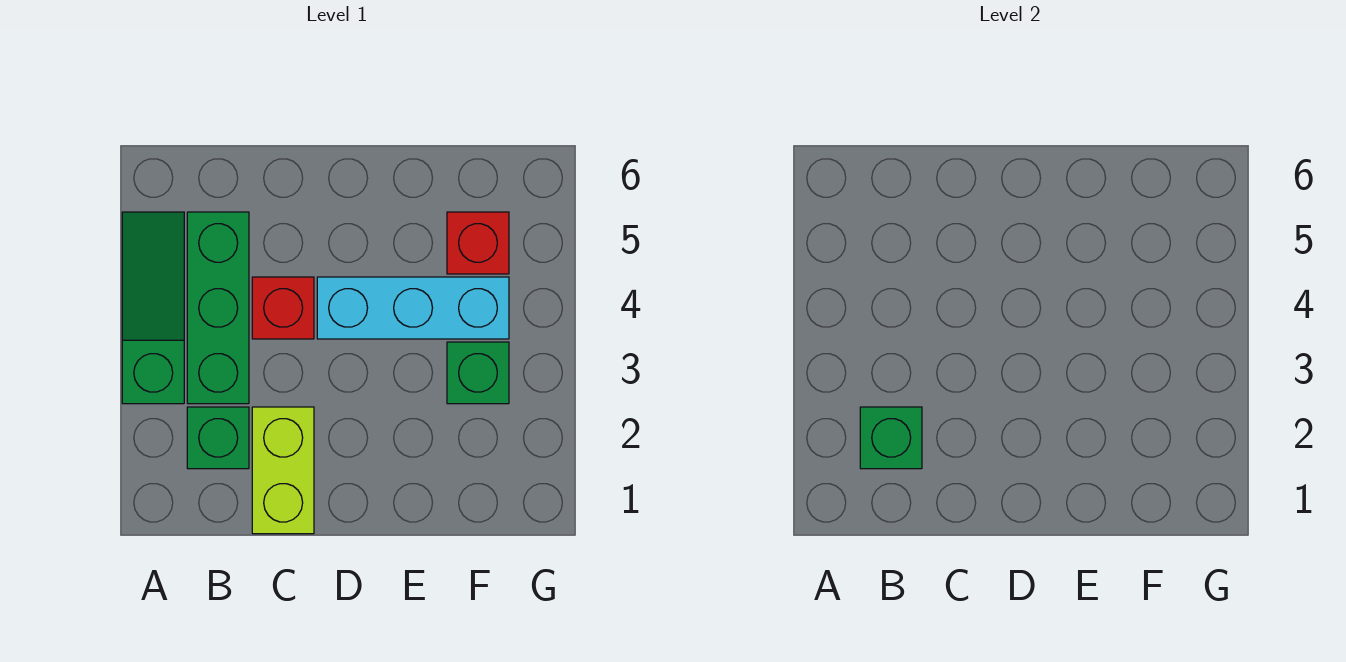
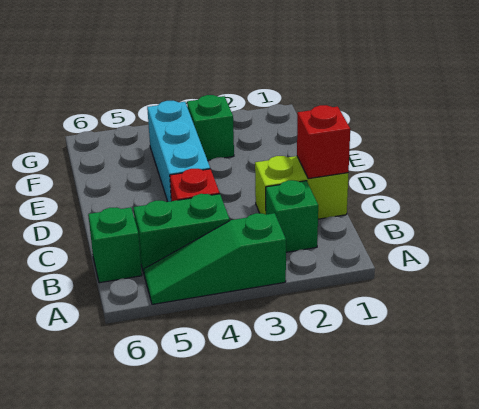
green brick B2 level 2 -> green brick B6 level 1
green brick B3:B5 level 1 -> green brick B4:B5 level 1
red brick F5 level 1 -> red brick C1 level 2

